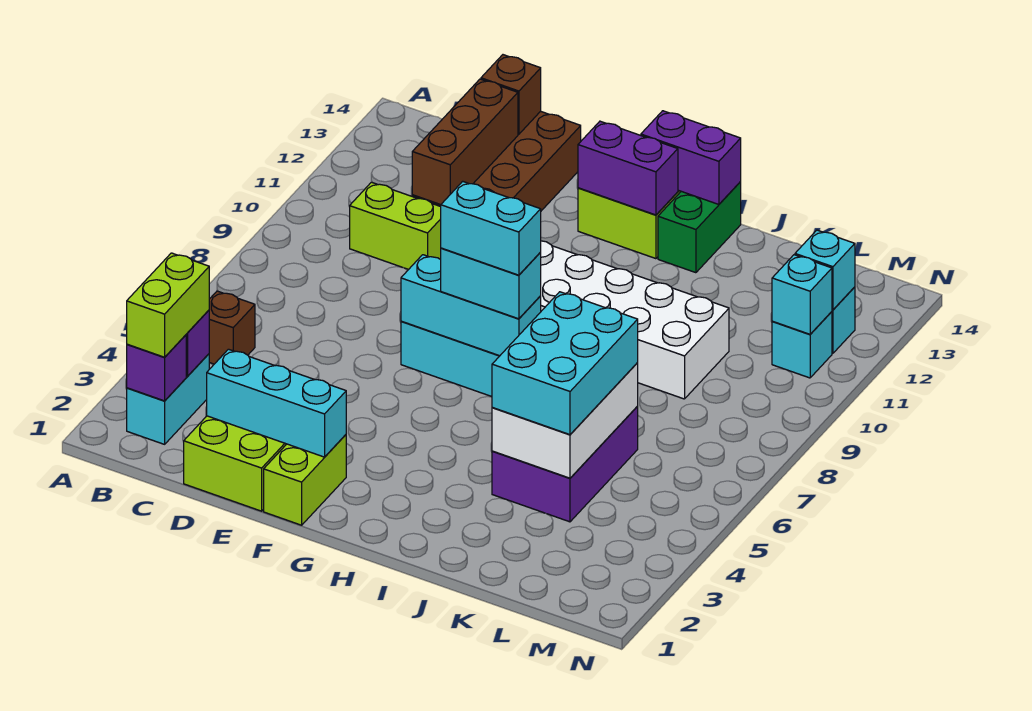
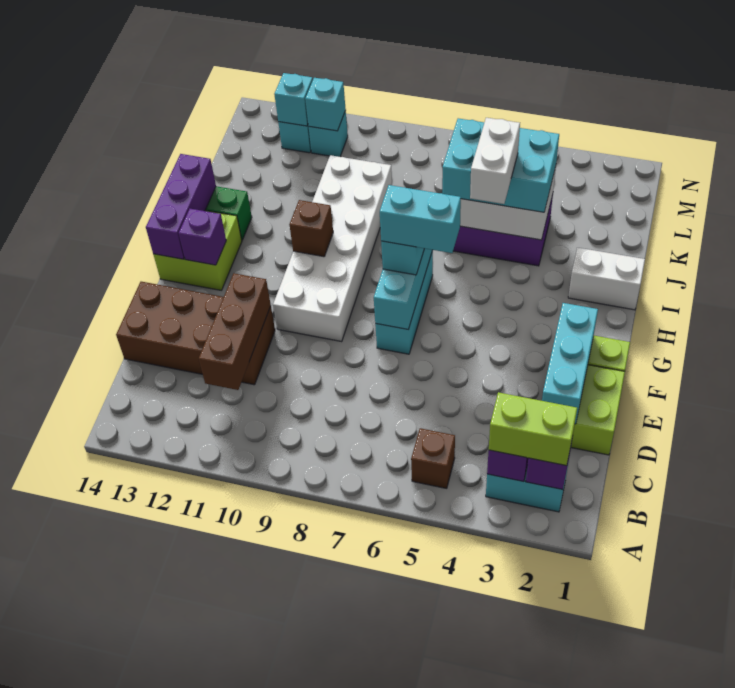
lime brick C10:D10 level 1 -> none
brown brick D11:D13 level 2 -> brown brick C11:E11 level 2
brown brick D14 level 2 -> brown brick H10 level 2
cyan brick G7:H7 level 4 -> cyan brick G6:G7 level 4
purple brick G13:H13 level 2 -> purple brick G13 level 2
purple brick H14:I14 level 2 -> purple brick G14:I14 level 2
none -> white brick I1:I2 level 1
none -> white brick I5:J5 level 4

